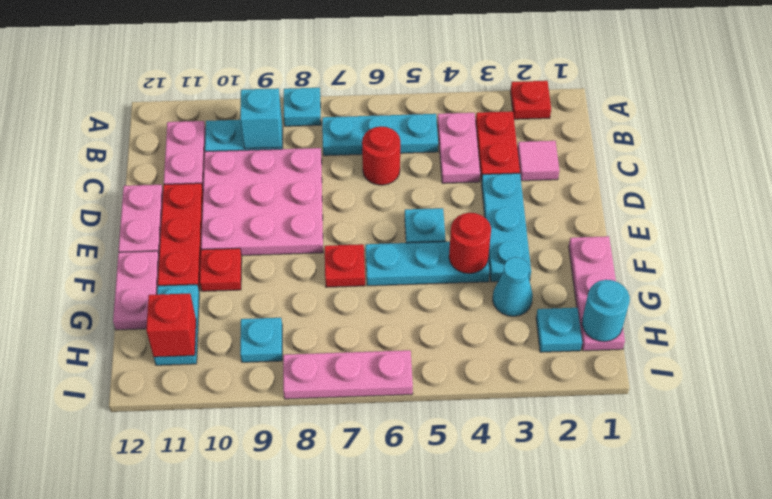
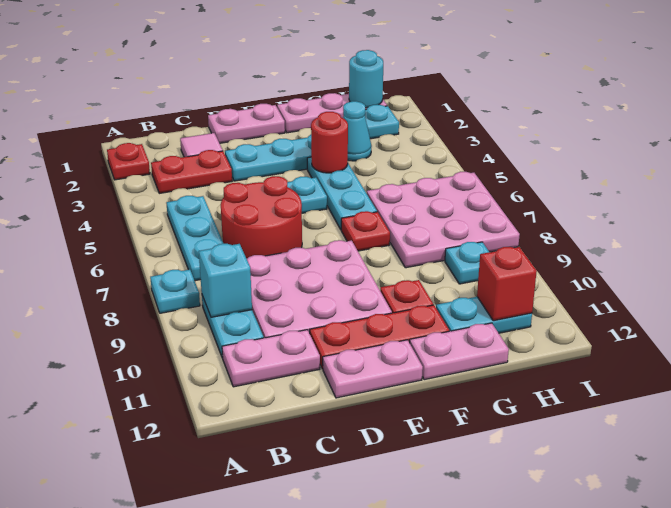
pink plate B4:C4 level 1 -> pink plate D1:E1 level 1
red round brick C6 level 1 -> red round brick C6:D7 level 1
pink plate I6:I8 level 1 -> pink plate G6:I8 level 1

